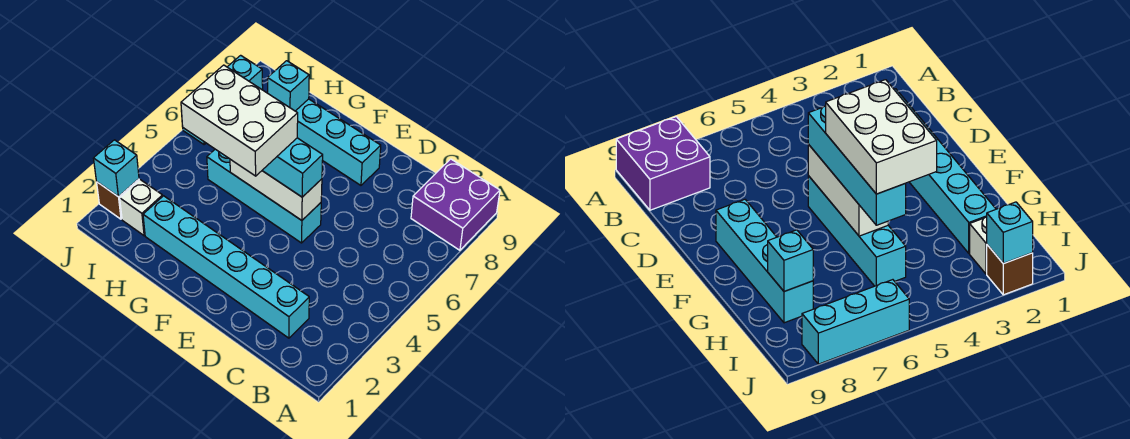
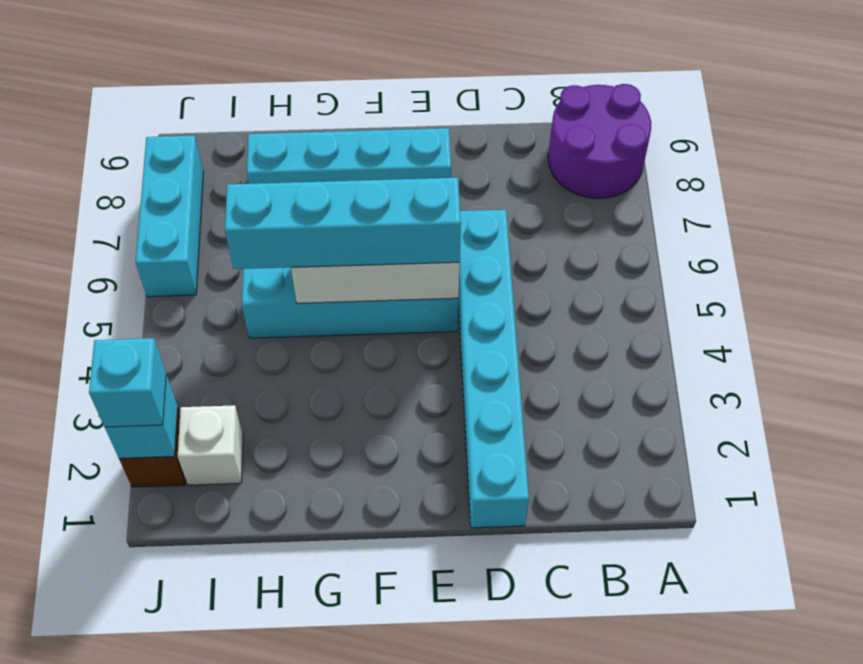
purple brick A8:B9 level 1 -> purple round brick A8:B9 level 1
cyan brick C2:H2 level 1 -> cyan brick D1:D6 level 1
white brick F4:H5 level 4 -> none
cyan brick H8 level 2 -> cyan brick J2 level 3

